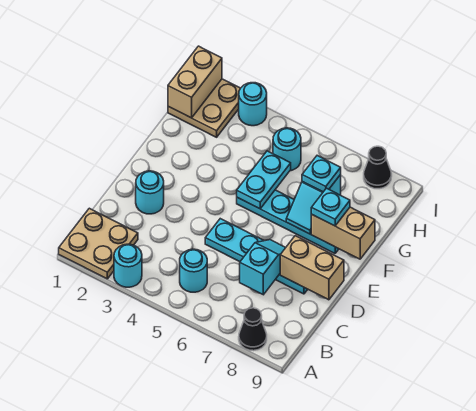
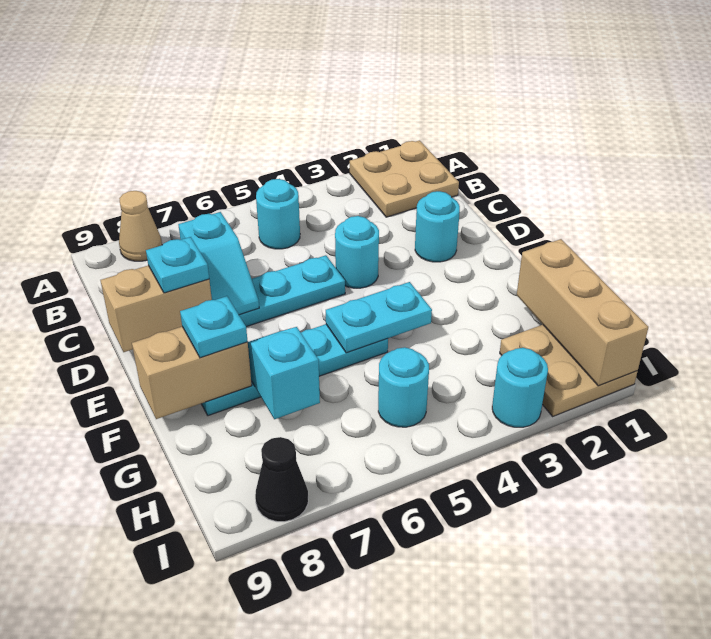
cyan round brick A3 level 1 -> cyan round brick D4 level 1
black cone A8 level 1 -> tan cone A8 level 1
cyan plate F5:G5 level 2 -> cyan plate F4:F5 level 2
cyan plate G7 level 3 -> cyan plate D8 level 3
tan brick H1:I1 level 2 -> tan brick G1:I1 level 2

